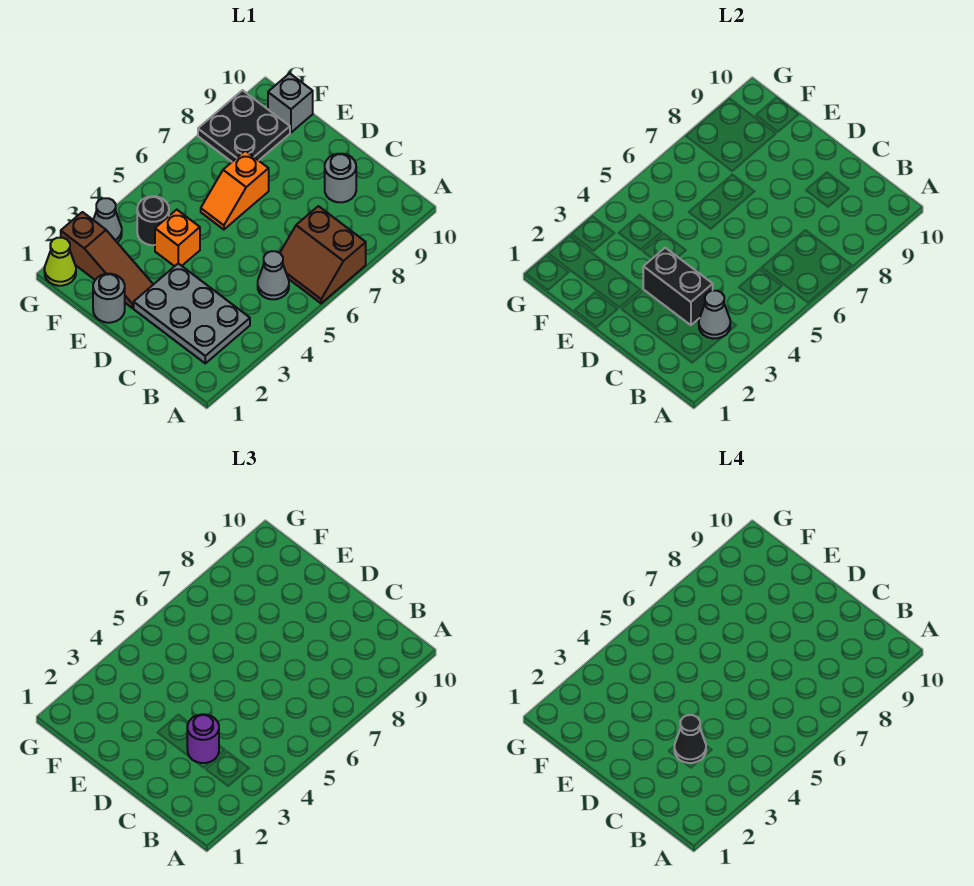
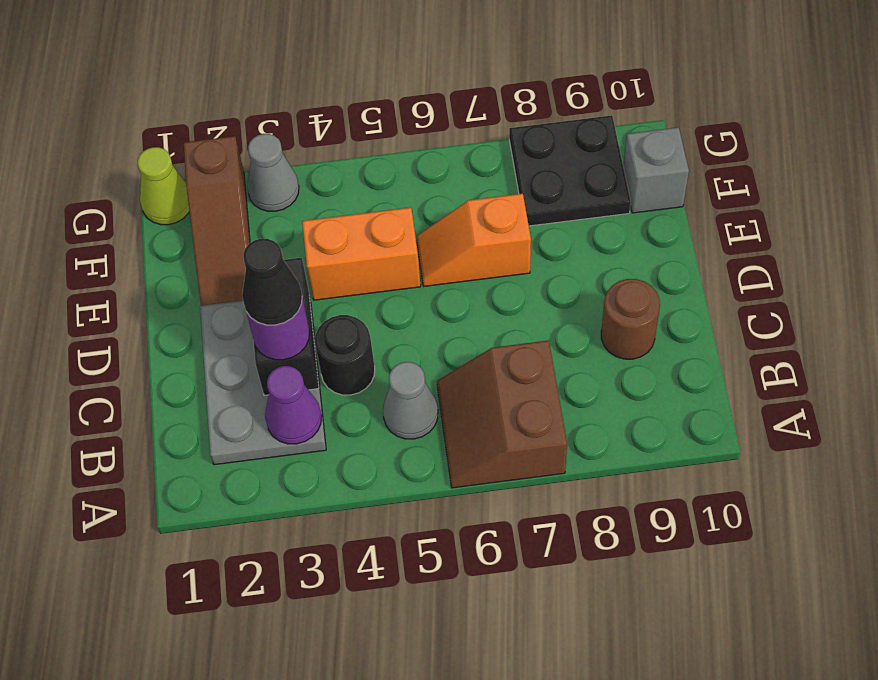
grey cone B3 level 2 -> purple cone B3 level 2
grey round brick C9 level 1 -> brown round brick C9 level 1
grey round brick E1 level 1 -> none
orange brick E4 level 1 -> orange brick E4:E5 level 1
black round brick F4 level 1 -> black round brick C4 level 1

